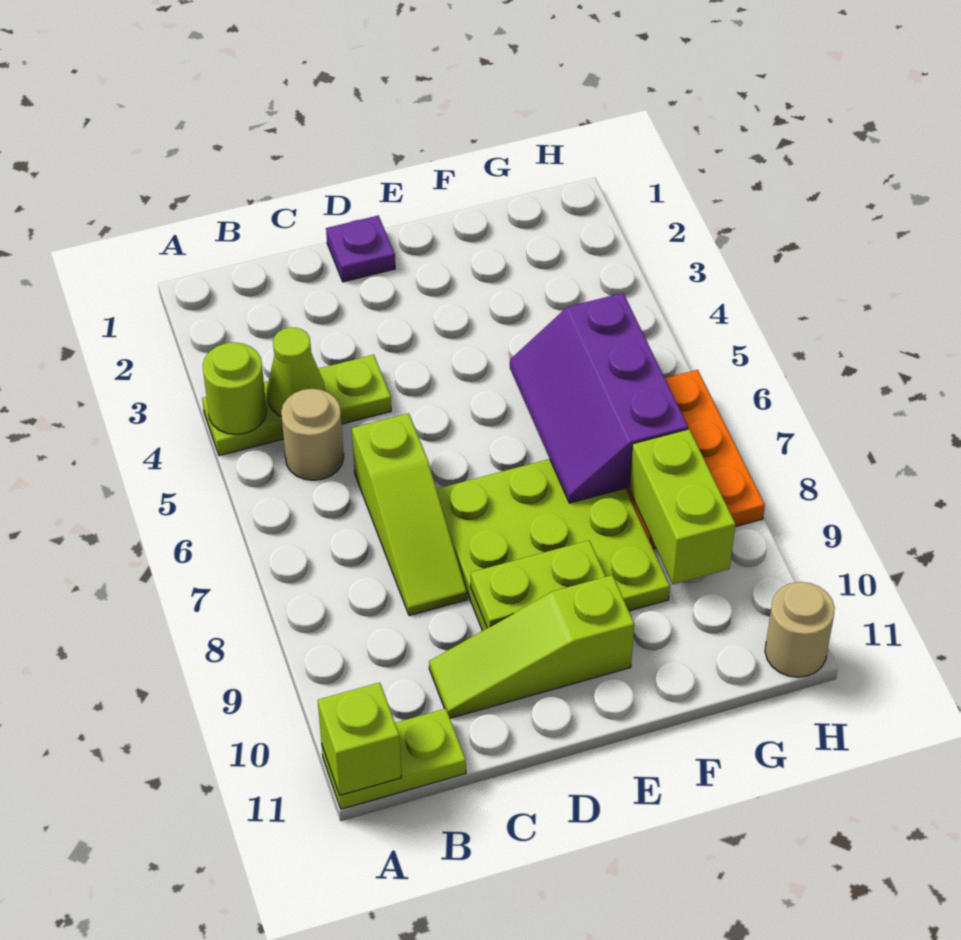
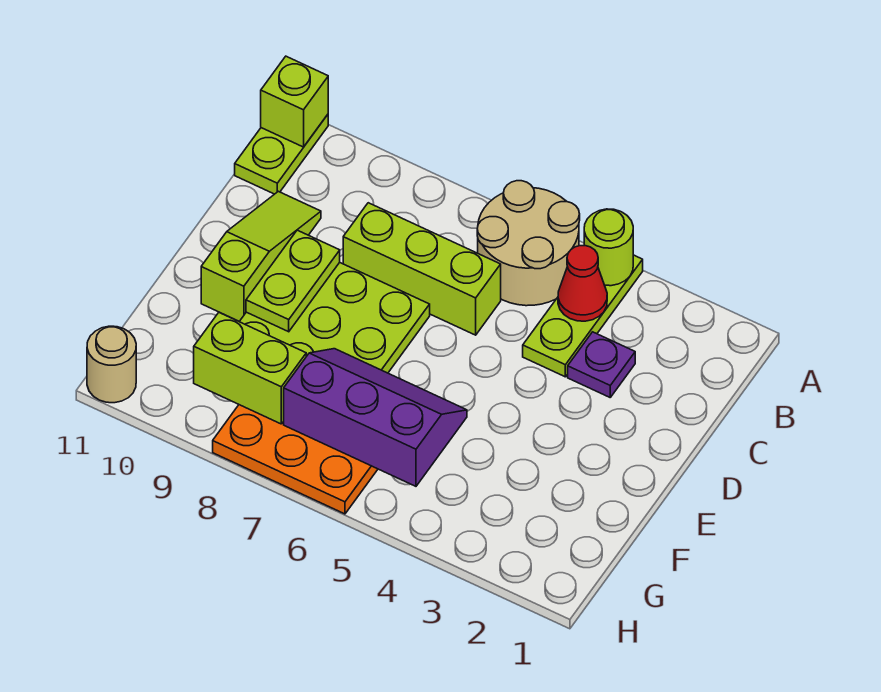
lime cone B4 level 2 -> red cone B4 level 2
tan round brick B5 level 1 -> tan round brick A5:B6 level 1
lime slope C6:C8 level 1 top 6 -> lime brick C6:C8 level 1
purple plate D1 level 1 -> purple plate C3 level 1

